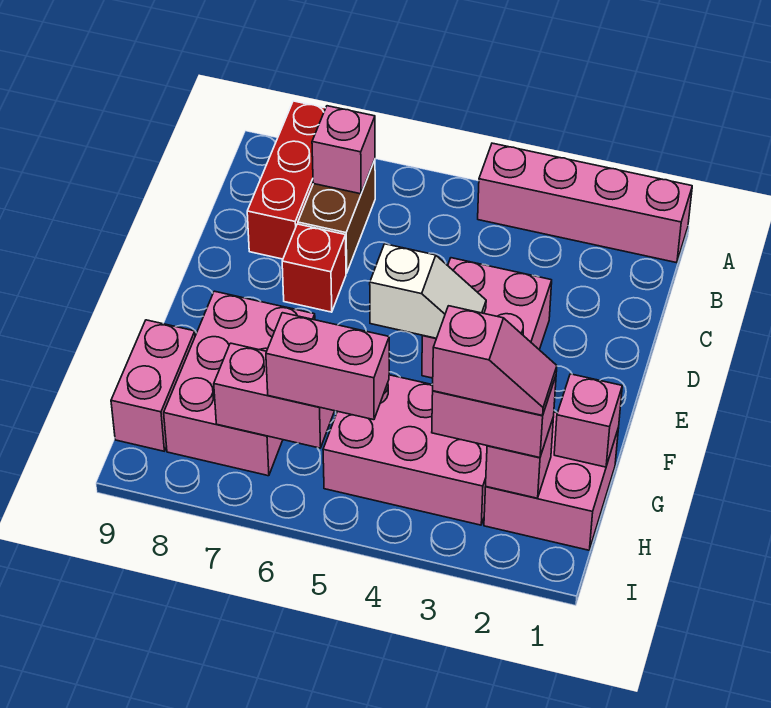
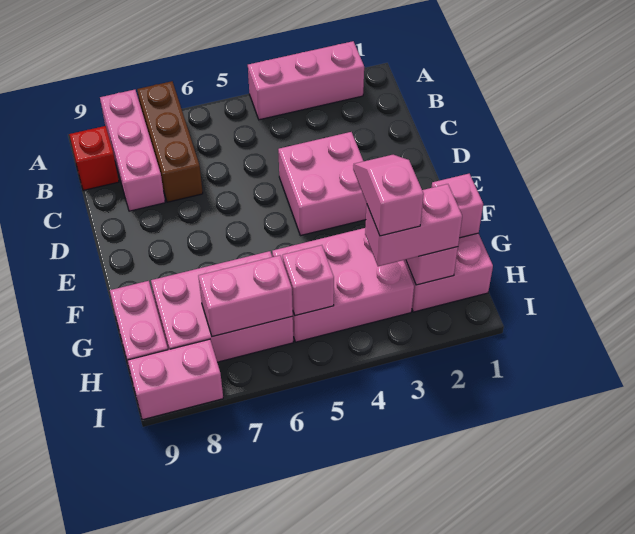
pink brick A1:A4 level 1 -> pink brick A2:A4 level 1
red brick A8:C8 level 1 -> pink brick A8:C8 level 1
brown brick B7:C7 level 1 -> brown brick A7:C7 level 1
pink brick B7 level 2 -> pink brick H5 level 2
red brick D7 level 1 -> red brick B9 level 1
white slope E4:E5 level 2 top 5 -> none
pink brick F7:H8 level 1 -> pink brick G6:H8 level 1
pink slope H2:H3 level 4 top 3 -> pink slope G3:H3 level 4 top H
pink brick H5:H6 level 3 -> pink brick I8:I9 level 1

